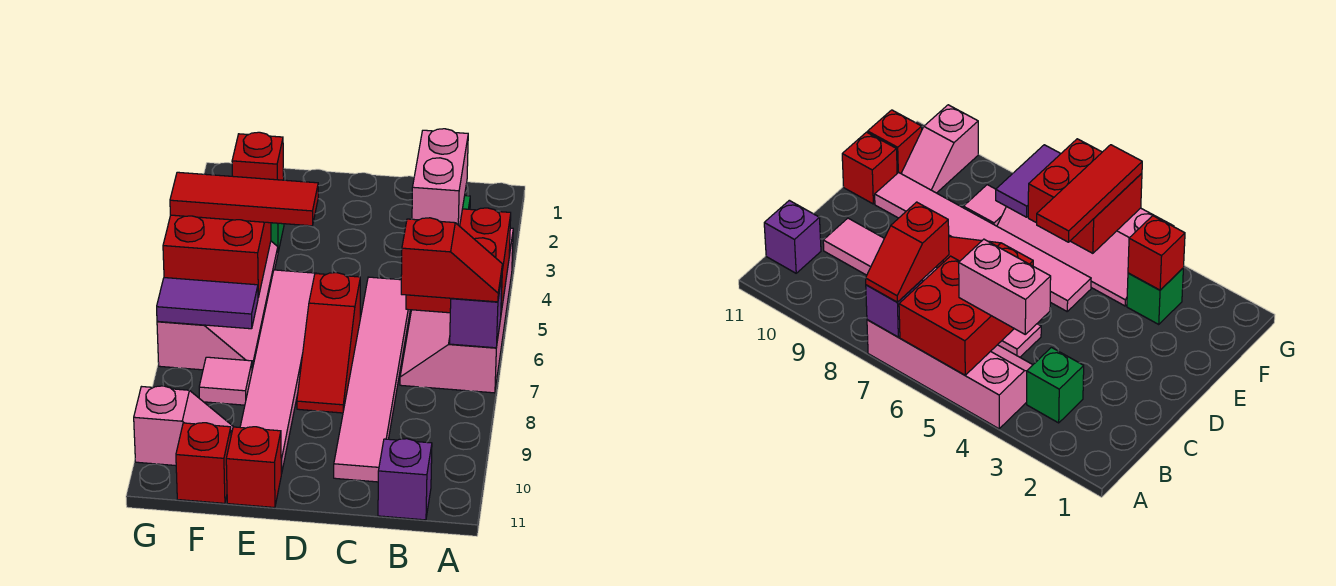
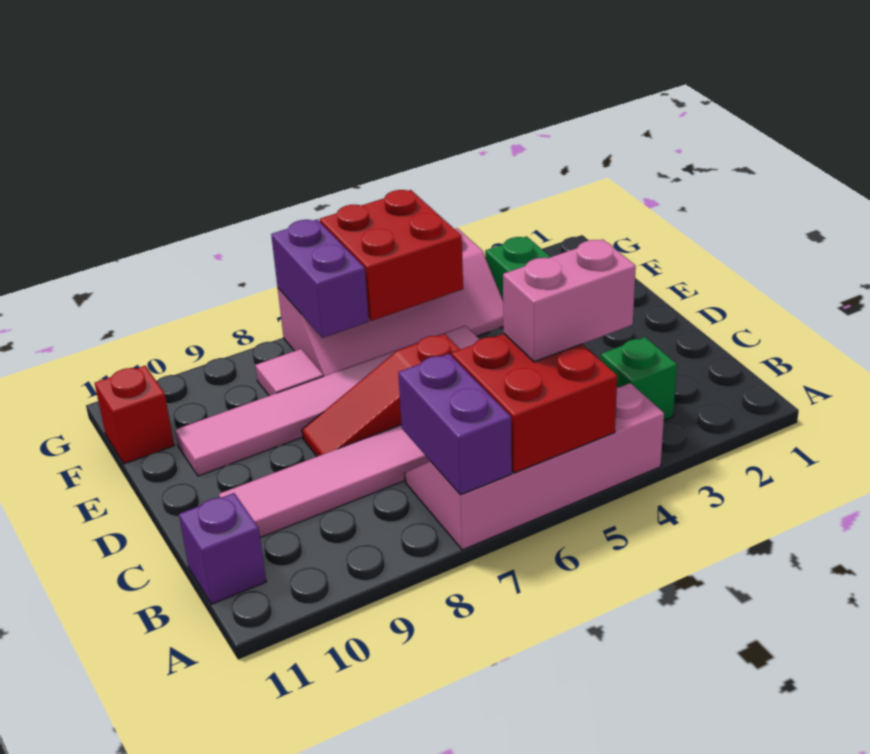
purple brick A7 level 2 -> purple brick A7:B7 level 2
red slope A7:B7 level 3 top B -> none
red tile E5:G5 level 3 -> none
red brick E11 level 1 -> none
red brick F3 level 2 -> none
purple tile F7:G7 level 2 -> purple brick F7:G7 level 2
pink slope F10:G10 level 1 top G -> none

